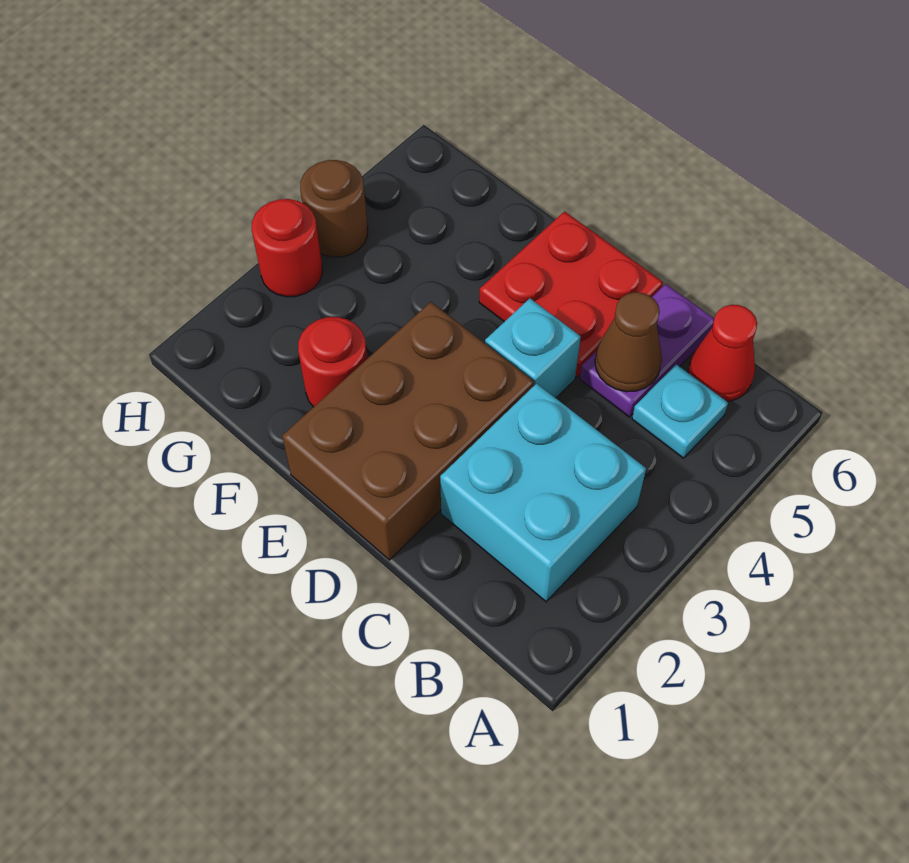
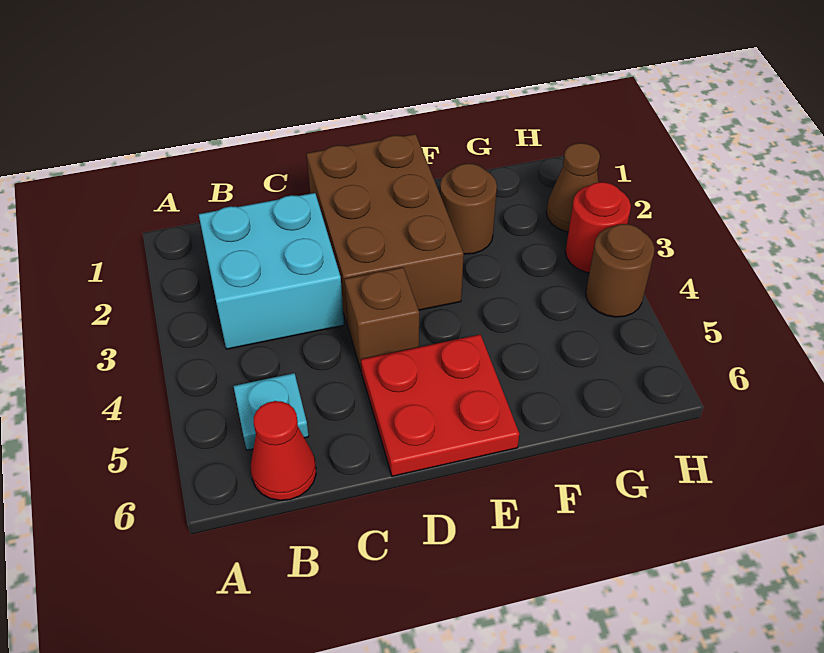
purple plate C5:C6 level 1 -> none
brown cone C5 level 2 -> brown cone H2 level 1
cyan brick D4 level 1 -> brown brick D4 level 1
red round brick F2 level 1 -> brown round brick F2 level 1

